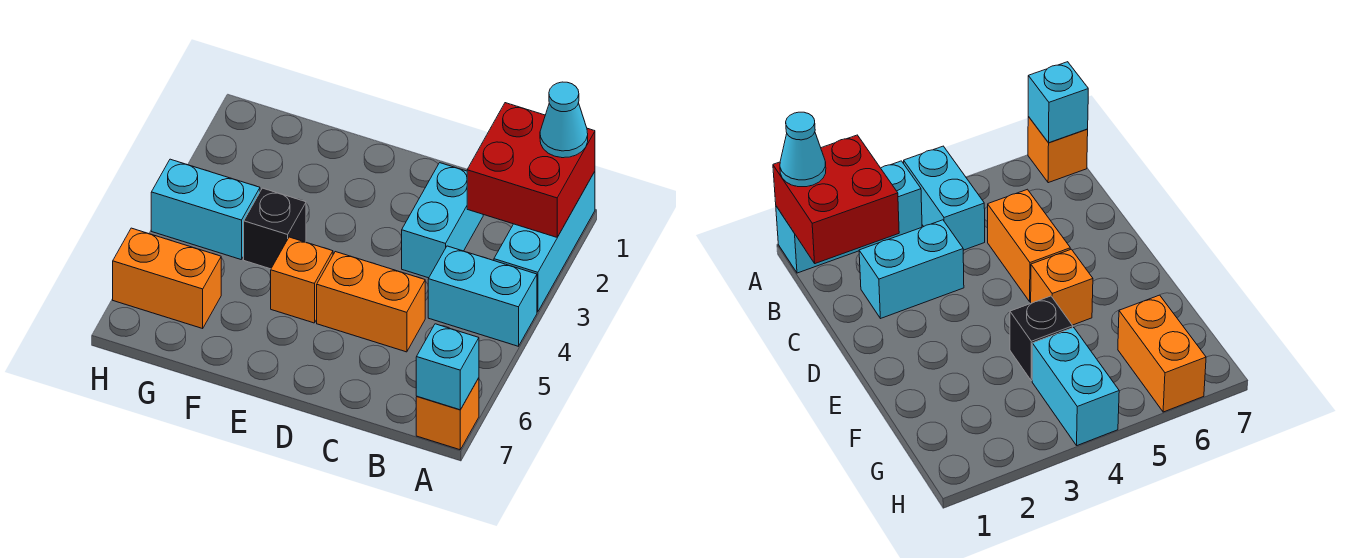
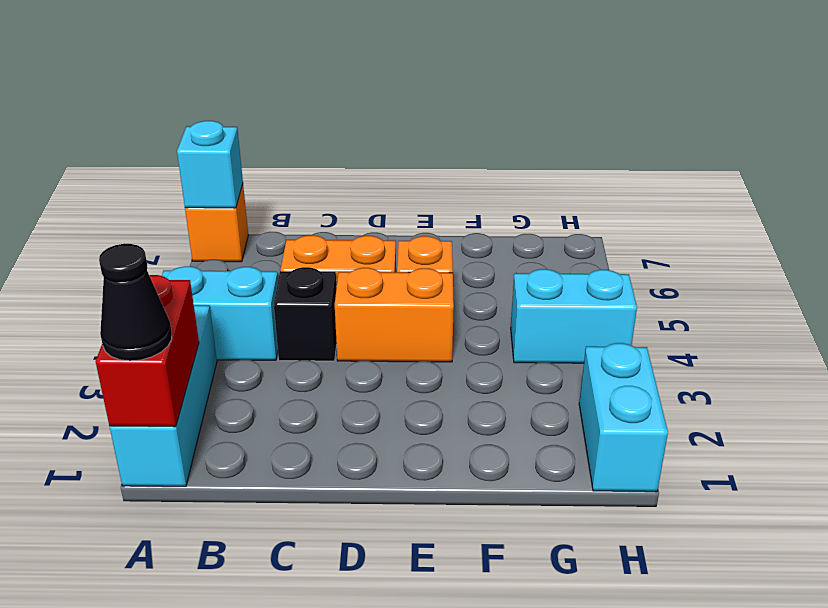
red brick A1:B2 level 2 -> red brick A1:A2 level 2
cyan cone A1 level 3 -> black cone A1 level 3
cyan brick C2:C3 level 1 -> cyan brick H1:H2 level 1
black brick F4 level 1 -> black brick C4 level 1
orange brick G6:H6 level 1 -> orange brick D4:E4 level 1

